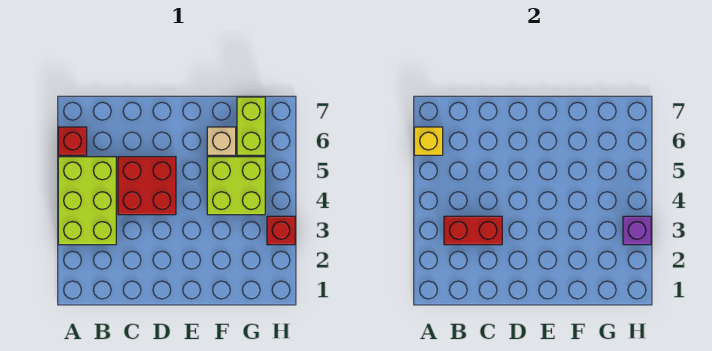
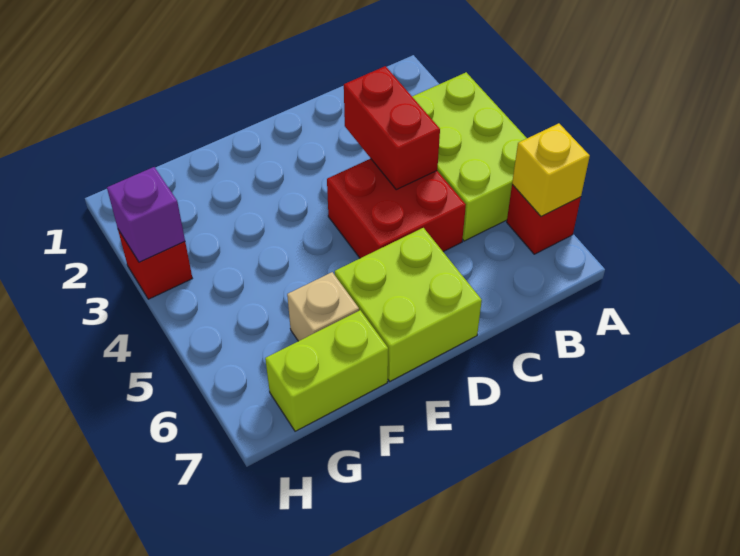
red brick B3:C3 level 2 -> red brick C3:C4 level 2
lime brick F4:G5 level 1 -> lime brick D6:E7 level 1
lime brick G6:G7 level 1 -> lime brick F7:G7 level 1

